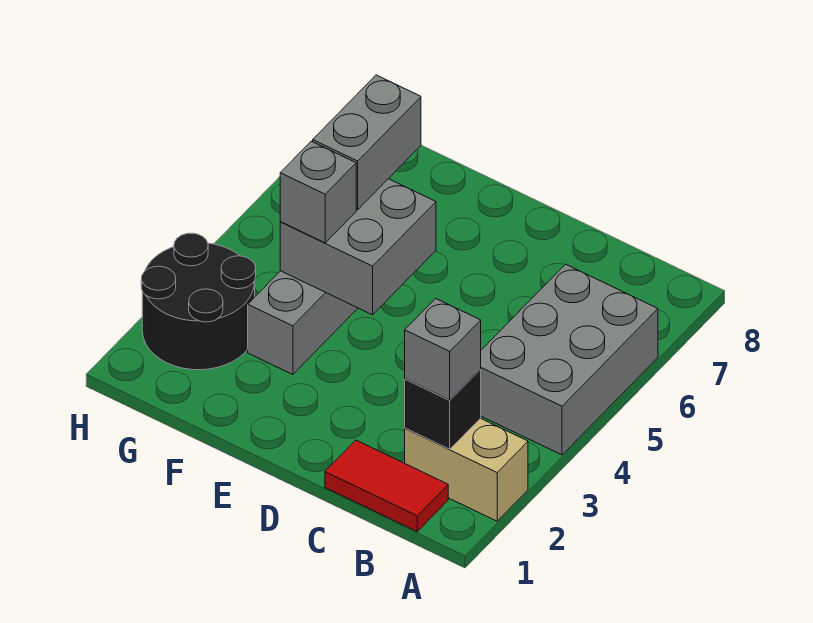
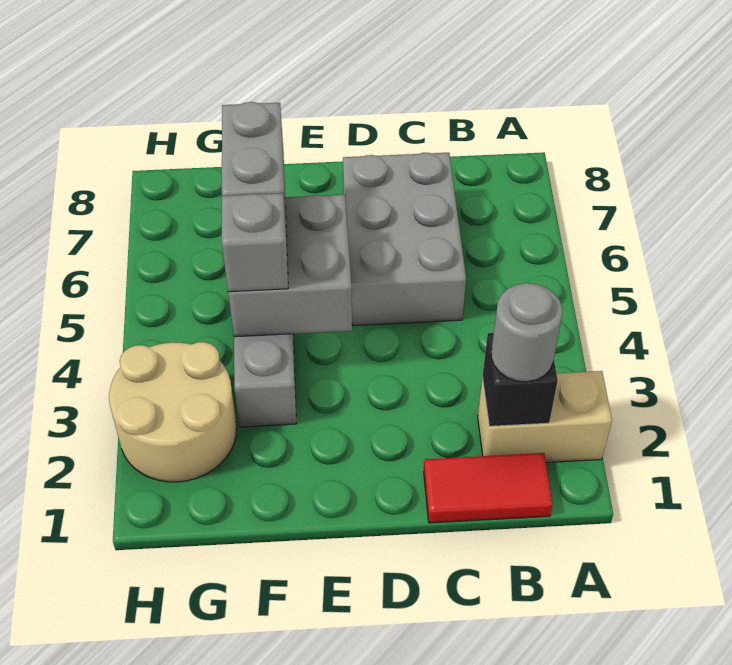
grey brick A4:B6 level 1 -> grey brick C5:D7 level 1
grey brick B2 level 3 -> grey round brick B2 level 3
black round brick G2:H3 level 1 -> tan round brick G2:H3 level 1

